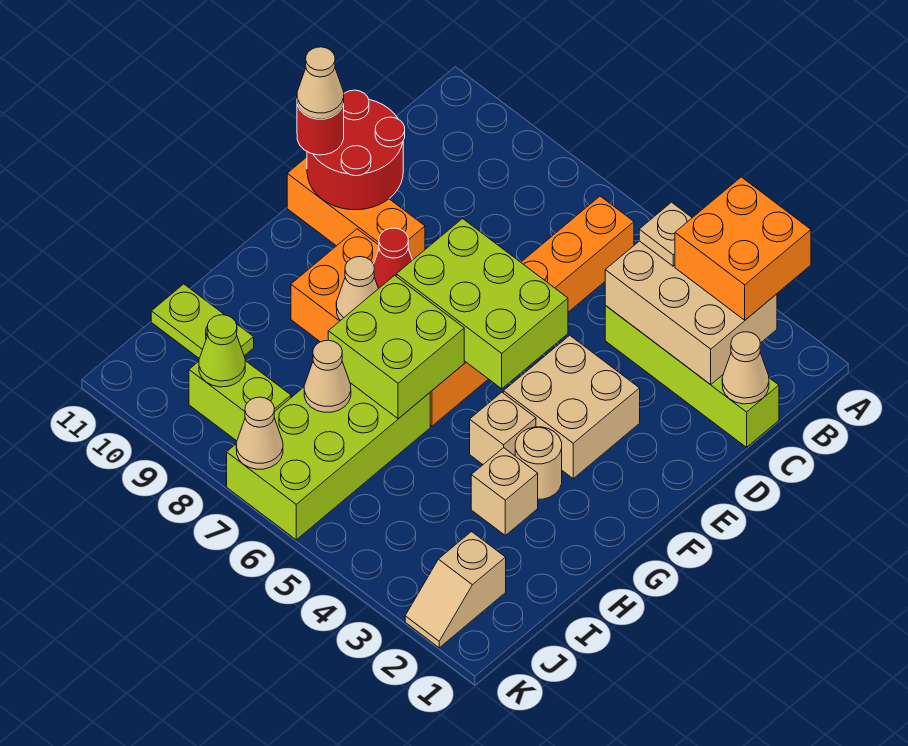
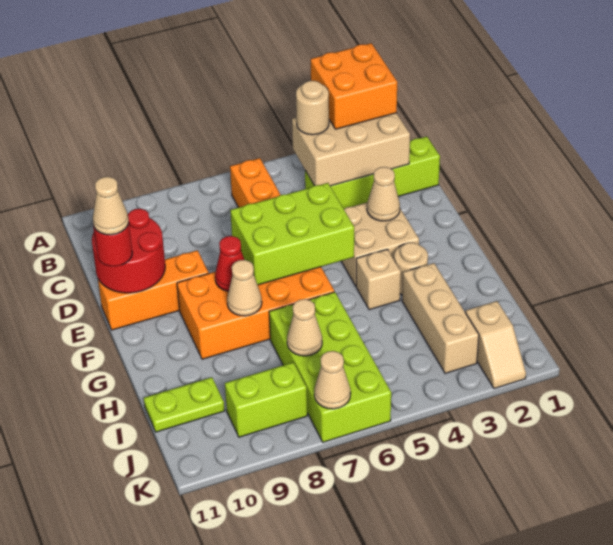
tan plate B4 level 3 -> tan round brick B4 level 3
tan cone C1 level 2 -> tan cone E3 level 2
lime brick G6:H7 level 2 -> none
tan brick H3 level 1 -> tan brick H3:J3 level 1
lime cone J9 level 2 -> none

